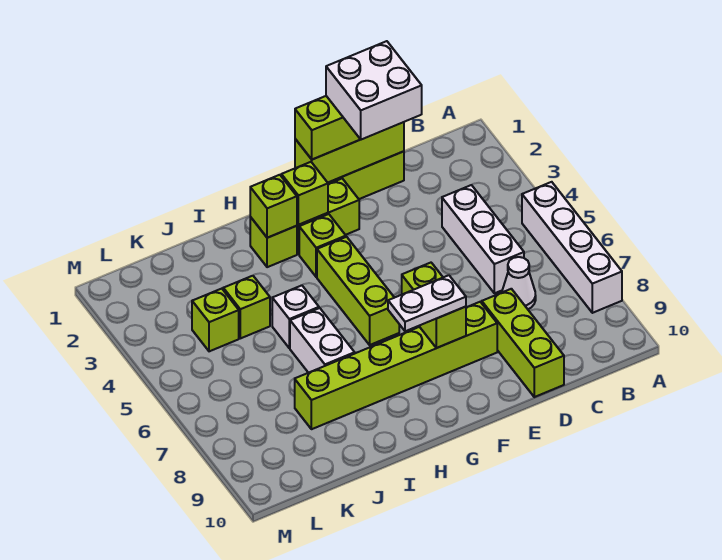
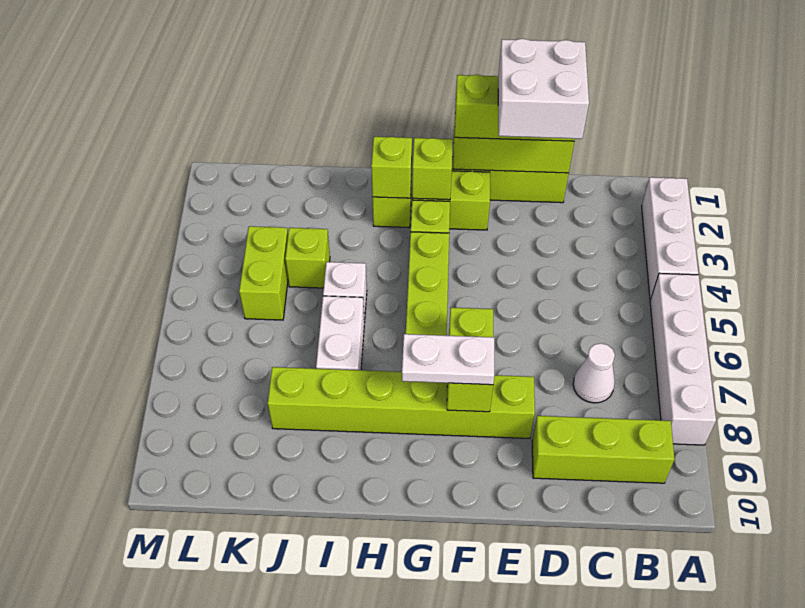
white brick C4:C6 level 1 -> white brick A2:A4 level 1
lime brick D8:D10 level 1 -> lime brick B9:D9 level 1
lime brick K4 level 1 -> lime brick K4:K5 level 1

